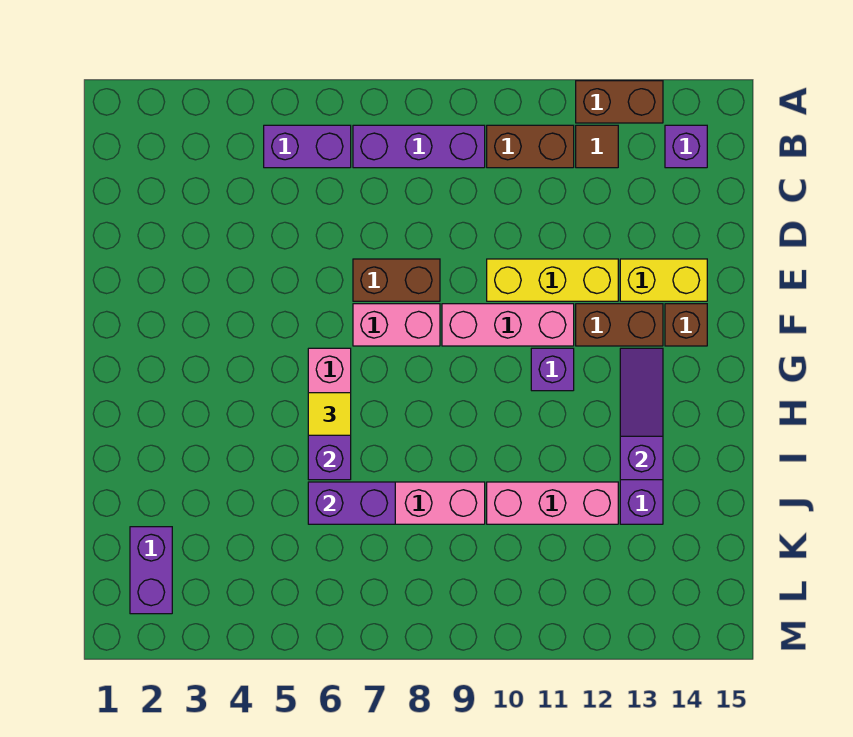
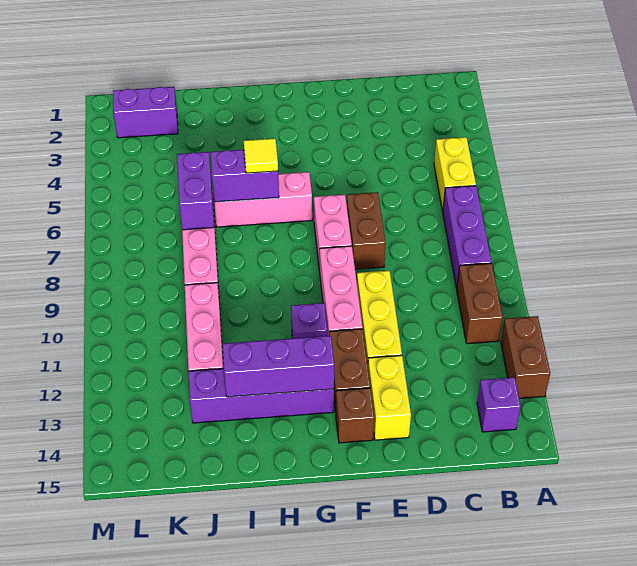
purple brick B5:B6 level 1 -> yellow brick B5:B6 level 1
brown tile B12 level 1 -> none
purple slope G13:I13 level 2 top I -> purple brick G13:I13 level 2

